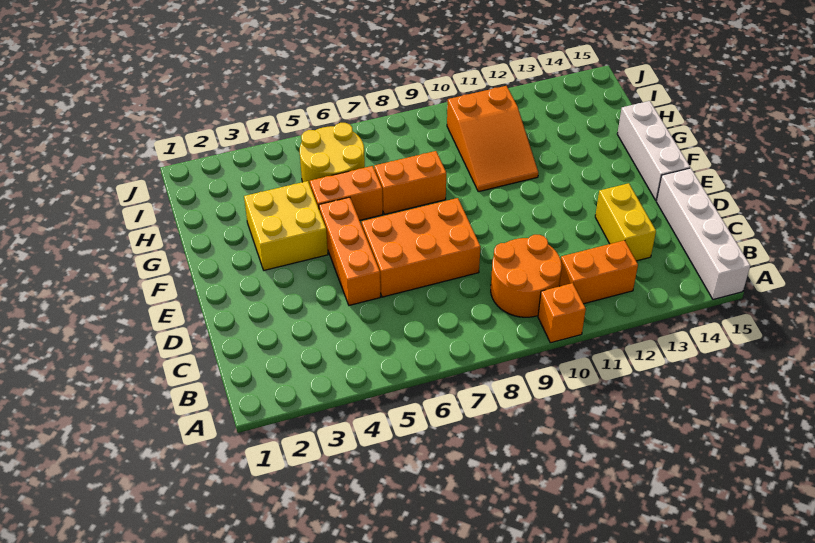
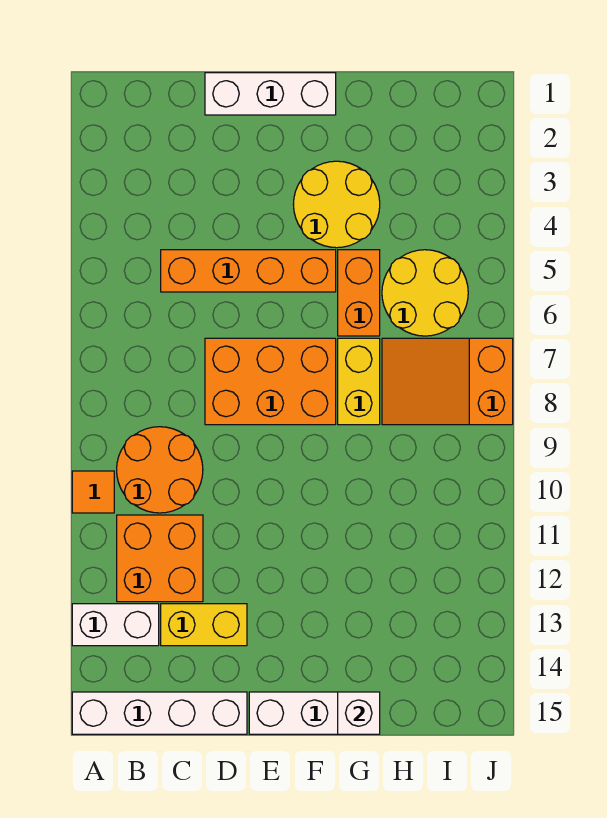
orange brick A10 level 1 -> orange tile A10 level 1
none -> white brick A13:B13 level 1
orange brick B11:B12 level 1 -> orange brick B11:C12 level 1
none -> white brick D1:F1 level 1
orange brick D5:F5 level 1 -> orange brick C5:F5 level 1
orange brick D6:E8 level 1 -> orange brick D7:F8 level 1
yellow brick F3:G4 level 1 -> yellow round brick F3:G4 level 1
orange brick G7:G8 level 1 -> yellow brick G7:G8 level 1
orange slope G10:I11 level 1 top I -> orange slope H7:J8 level 1 top J
none -> white brick G15 level 2

